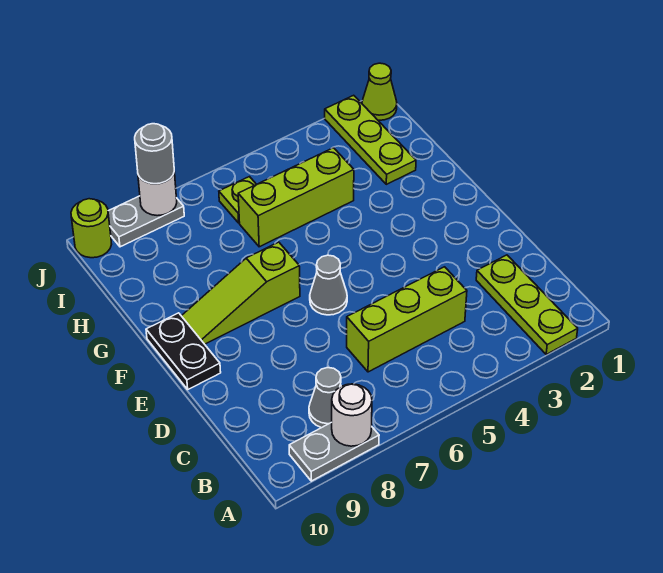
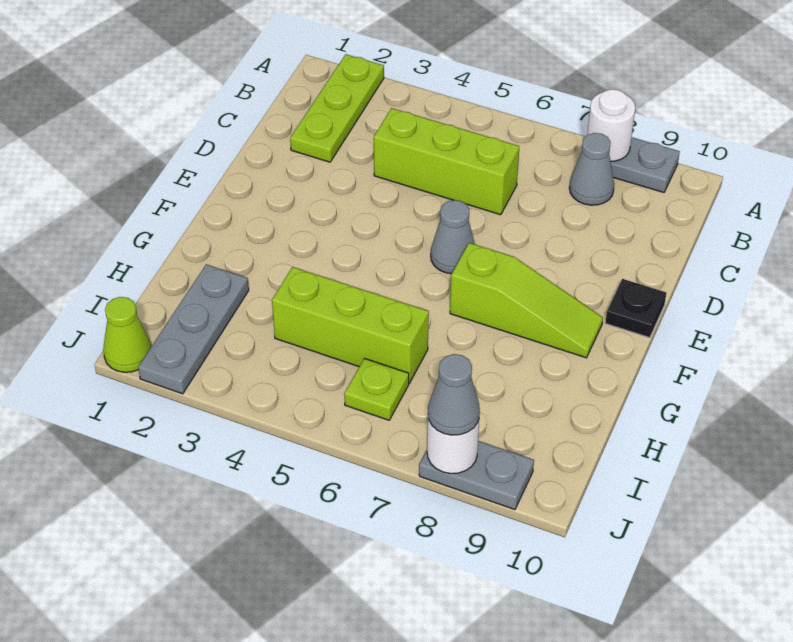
black plate E10:F10 level 1 -> black plate E10 level 1
lime plate H2:J2 level 1 -> grey plate H2:J2 level 1
grey round brick J8 level 3 -> grey cone J8 level 3
lime round brick J10 level 1 -> none

